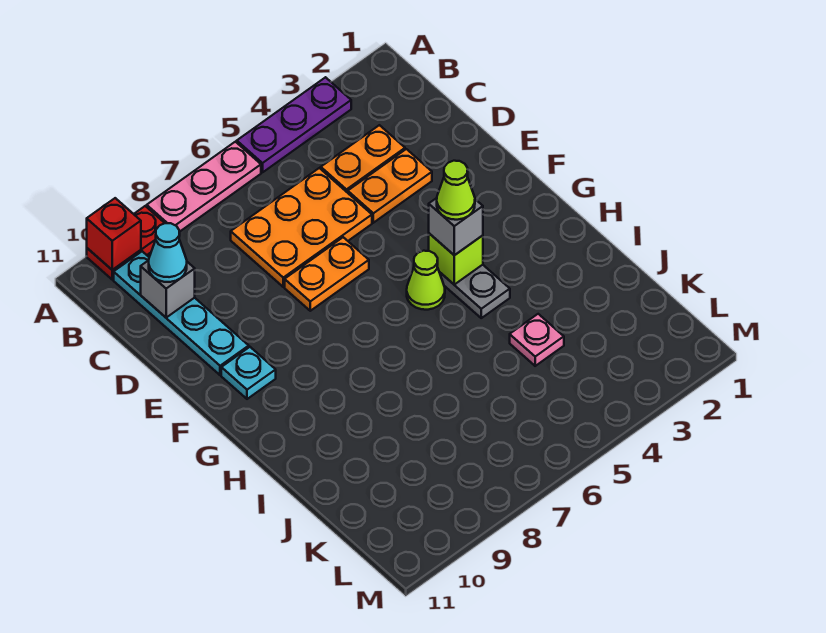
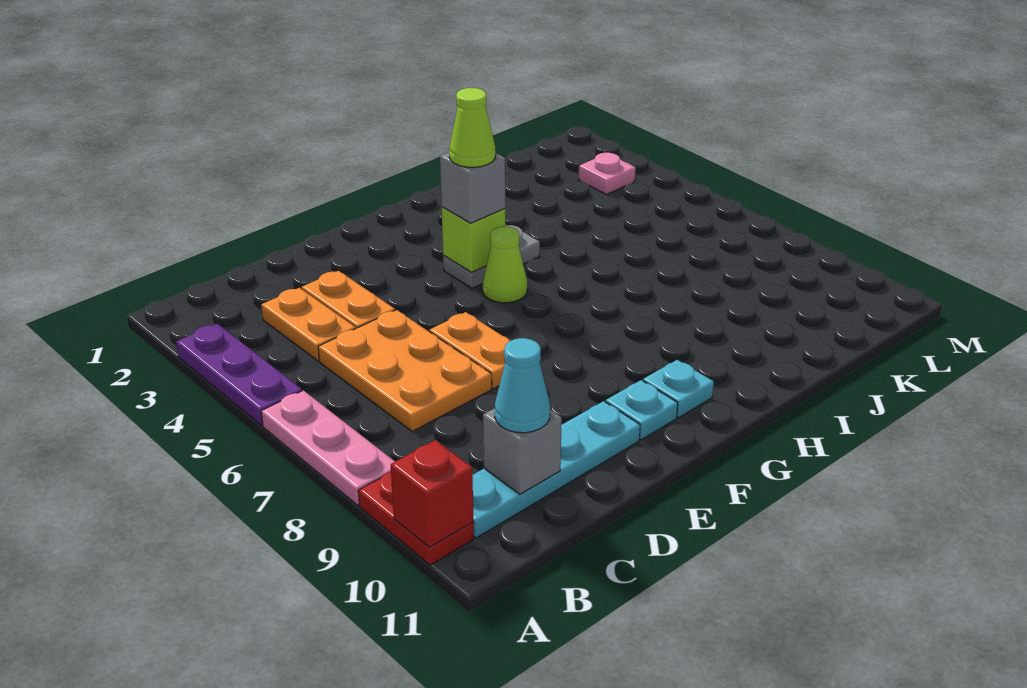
none -> cyan plate G10 level 1
pink plate J4 level 1 -> pink plate L3 level 1

